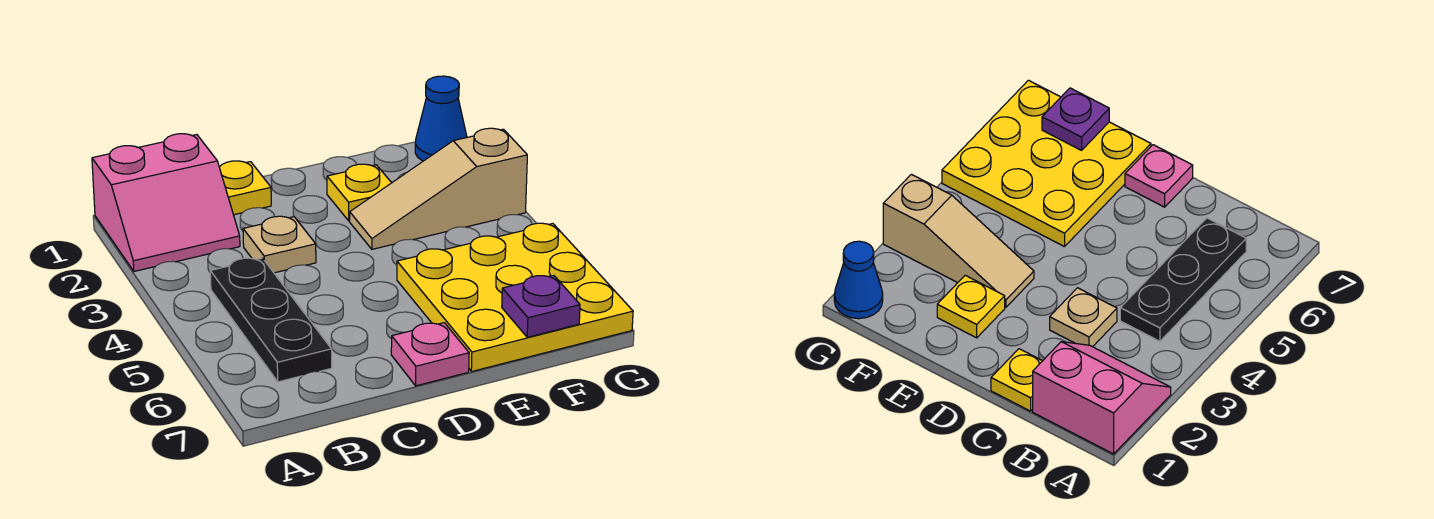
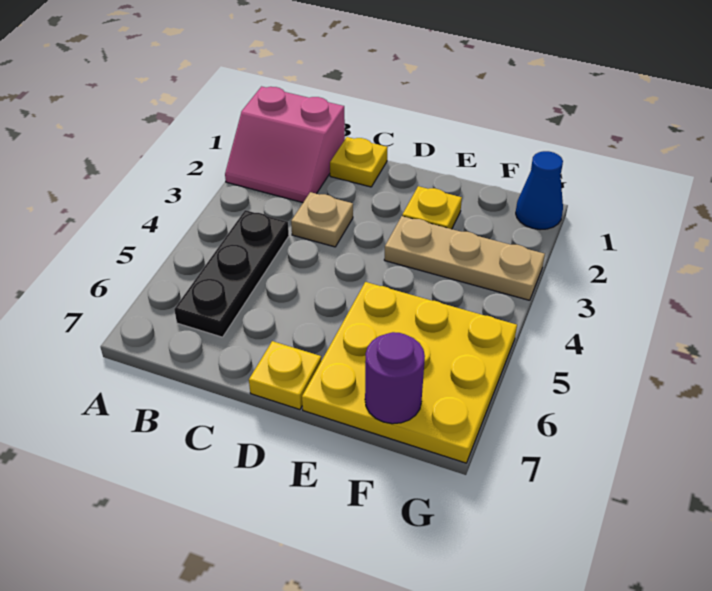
pink plate D7 level 1 -> yellow plate D7 level 1
tan slope E3:G3 level 1 top G -> tan plate E3:G3 level 1
purple plate F7 level 2 -> purple round brick F7 level 2

